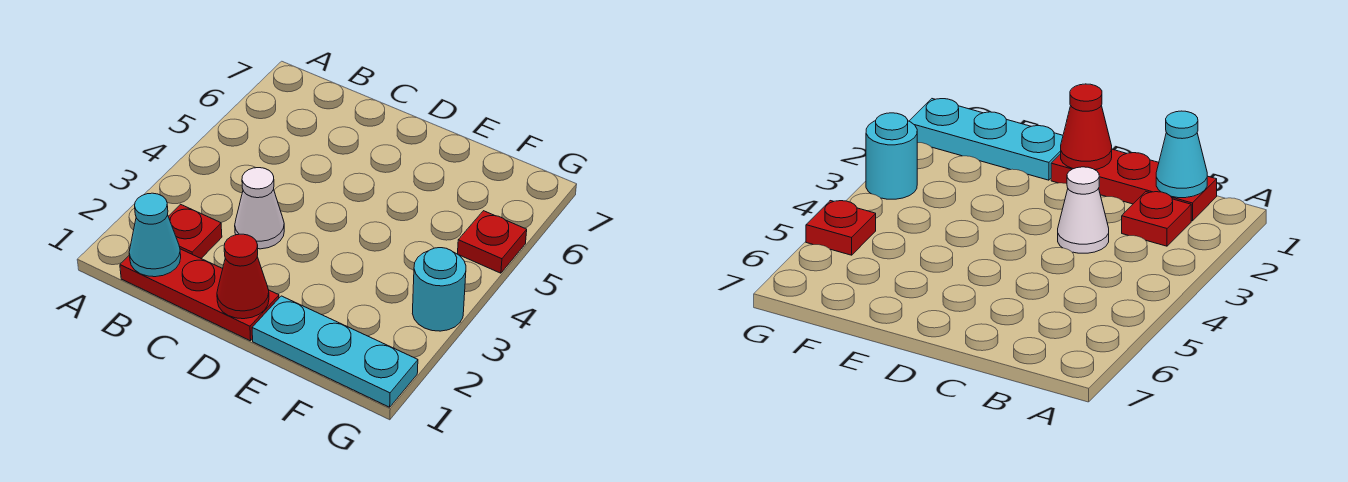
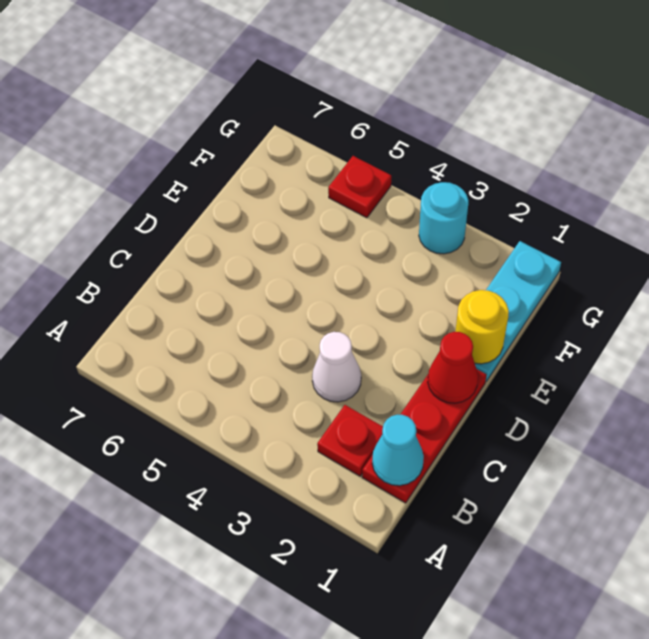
none -> yellow round brick E1 level 2

